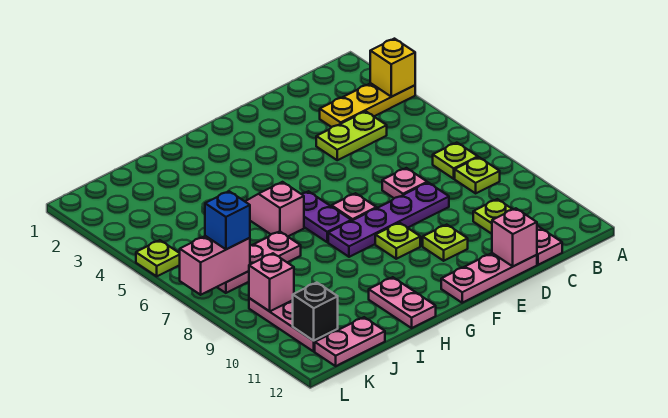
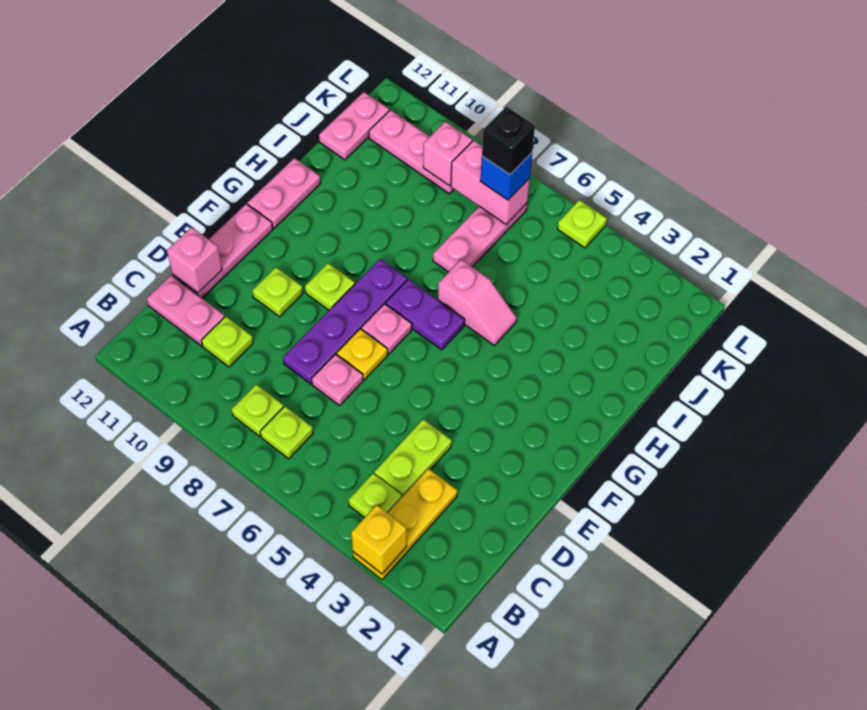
none -> lime plate B4 level 1
none -> yellow plate E7 level 1
pink plate H11:H12 level 1 -> pink plate G12:H12 level 1
pink brick K7:L7 level 2 -> pink brick K7:K8 level 2
black brick K11 level 2 -> black brick K7 level 4

